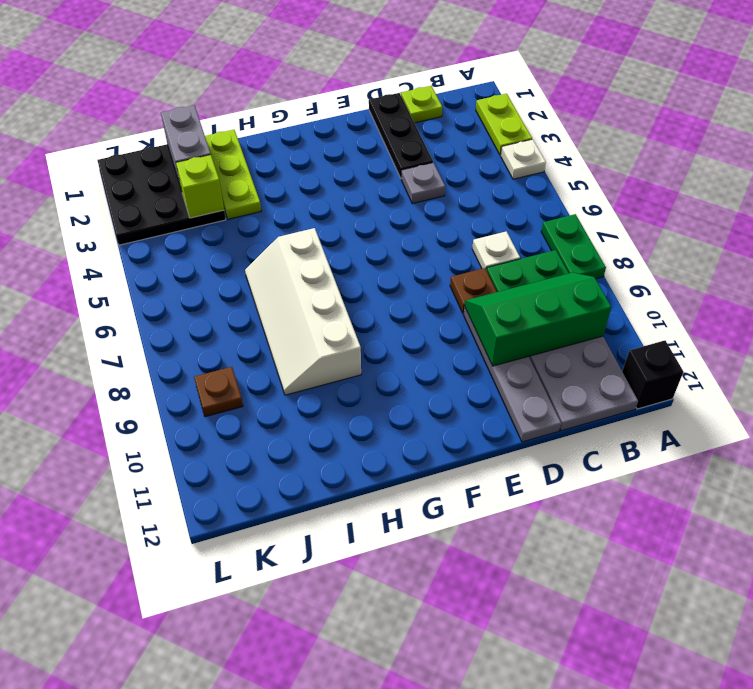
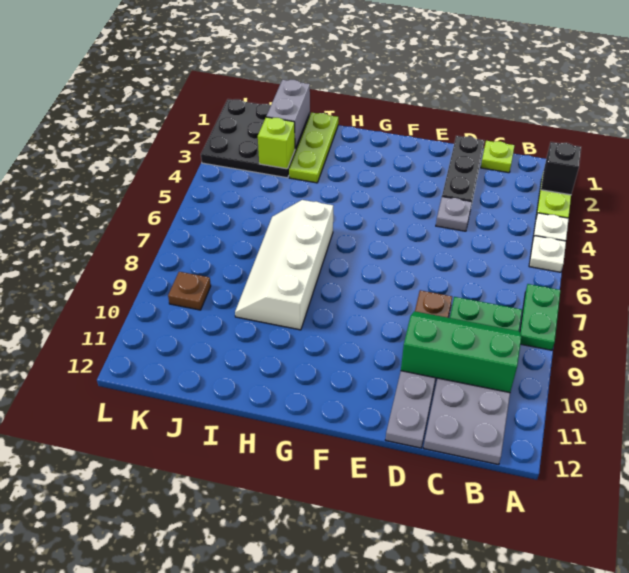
black brick A12 level 1 -> black brick A2 level 2
white plate C7 level 1 -> white plate A5 level 1

